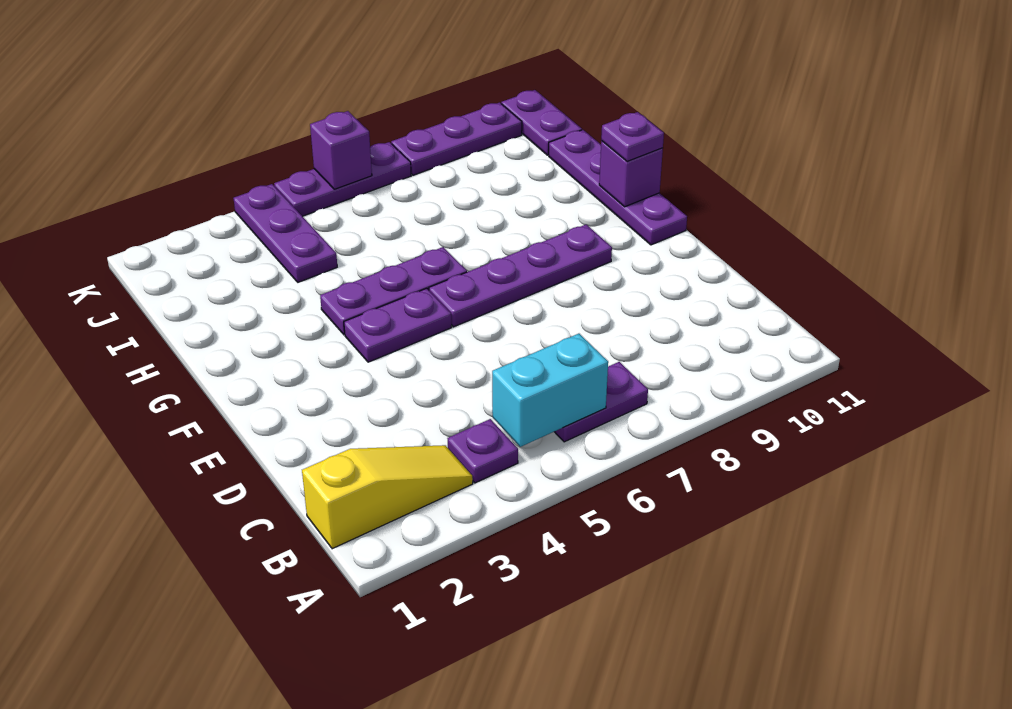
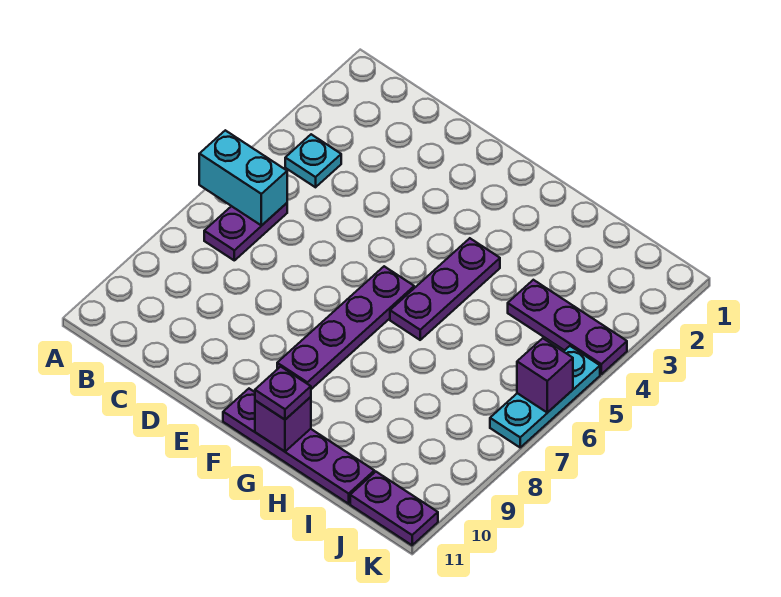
yellow slope B1:B3 level 1 top 1 -> none
purple plate B4 level 1 -> cyan plate B4 level 1
cyan brick B5:B6 level 2 -> cyan brick A6:B6 level 2
purple plate F4:F5 level 1 -> none
purple plate K5:K7 level 1 -> cyan plate K5:K7 level 1
purple plate K8:K10 level 1 -> none

